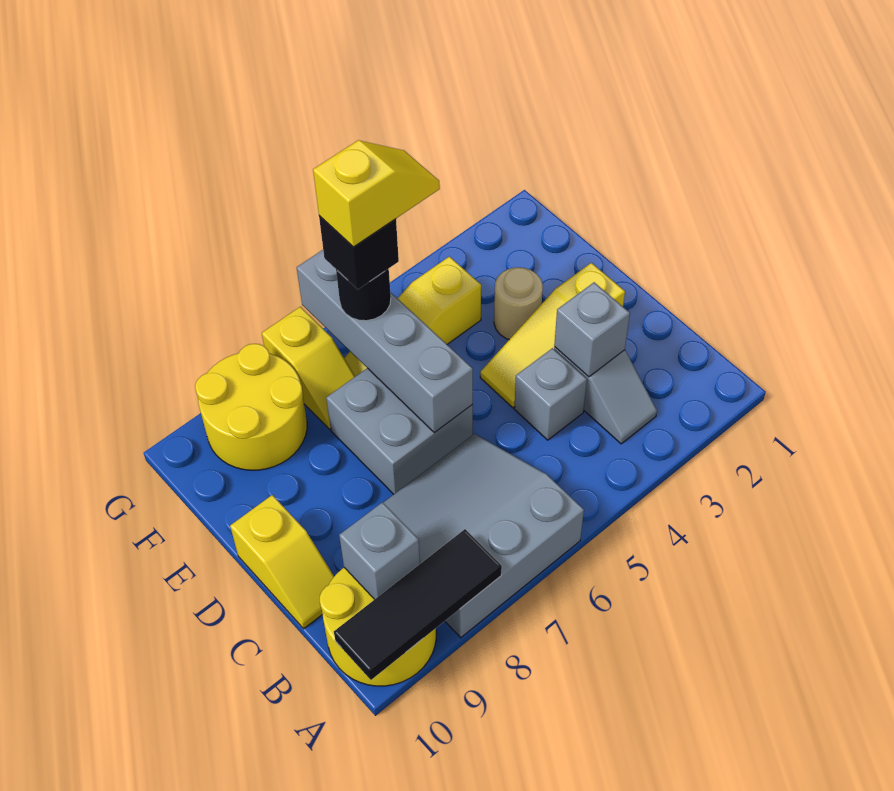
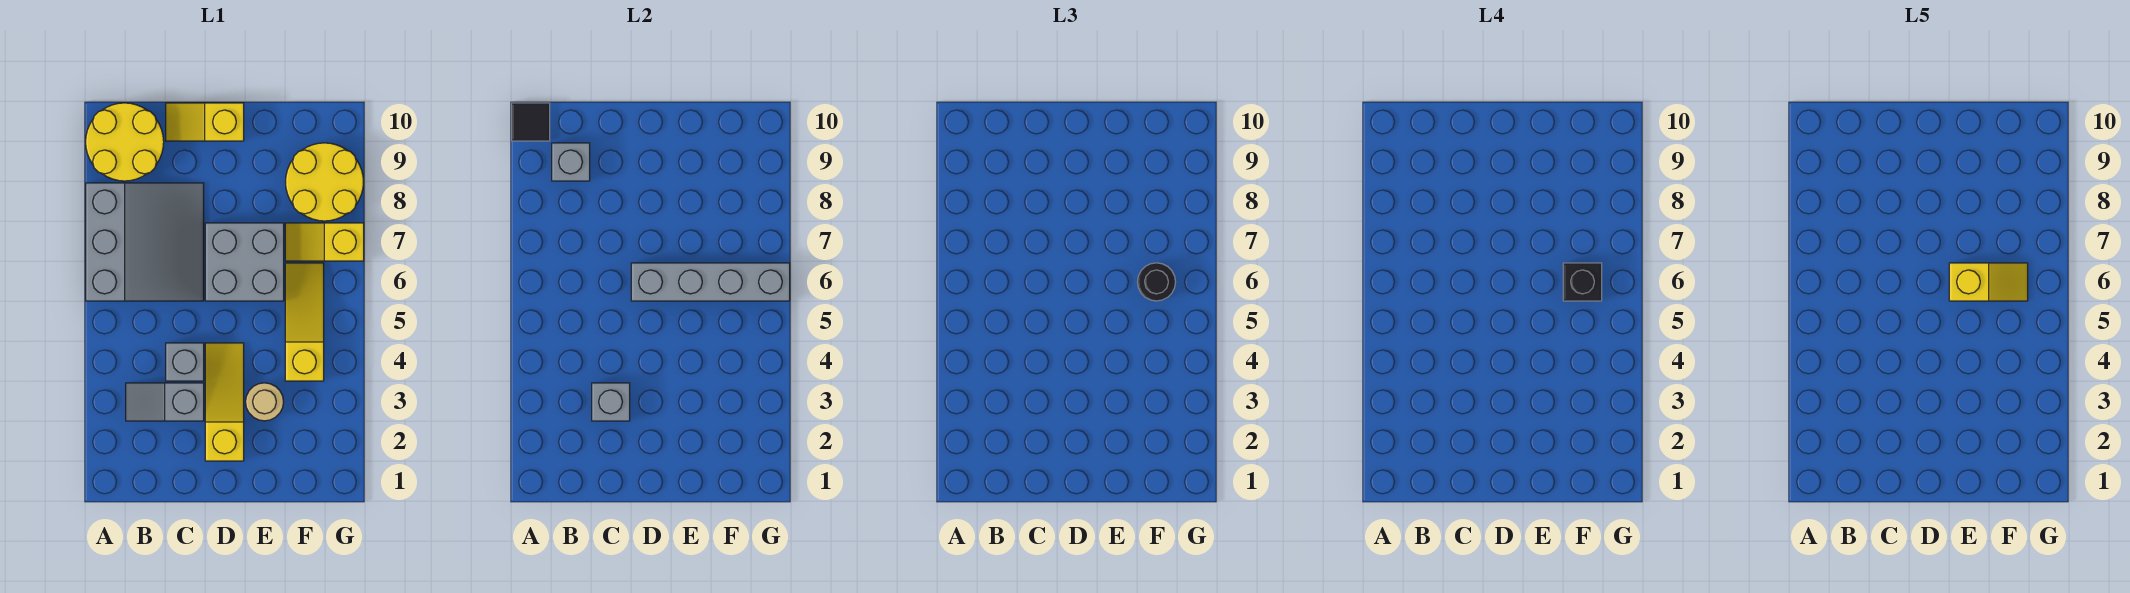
black tile A8:A10 level 2 -> black tile A10 level 2
yellow slope F5:F6 level 5 top 6 -> yellow slope E6:F6 level 5 top E

